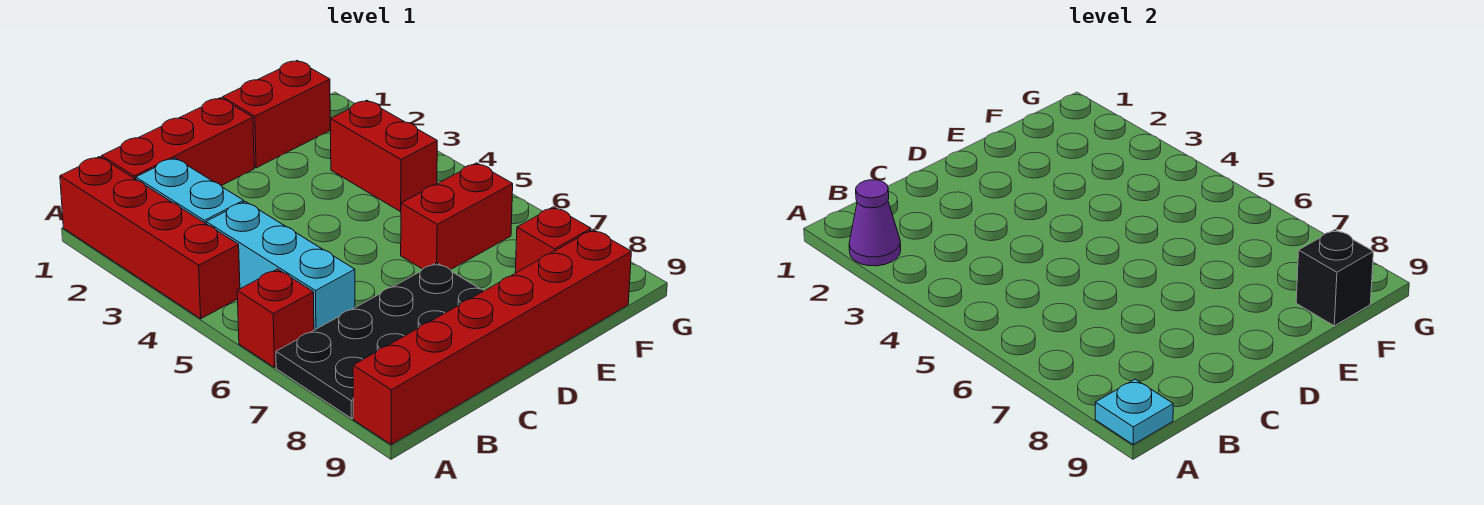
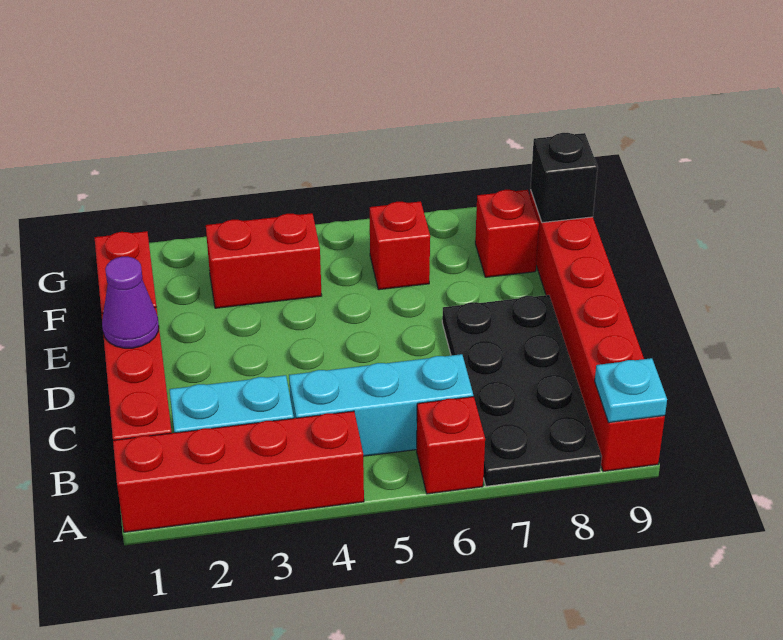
purple cone A2 level 2 -> purple cone D1 level 2
red brick E6:F6 level 1 -> red brick F6 level 1

